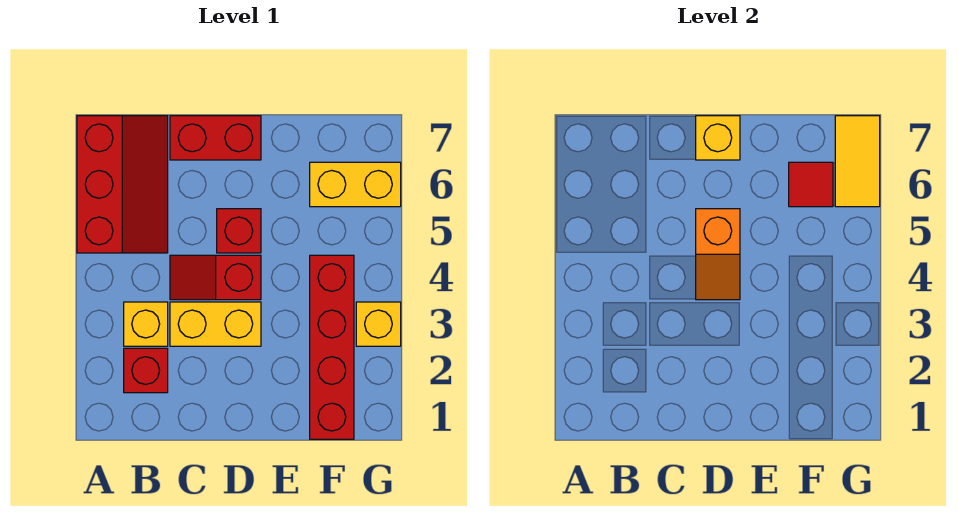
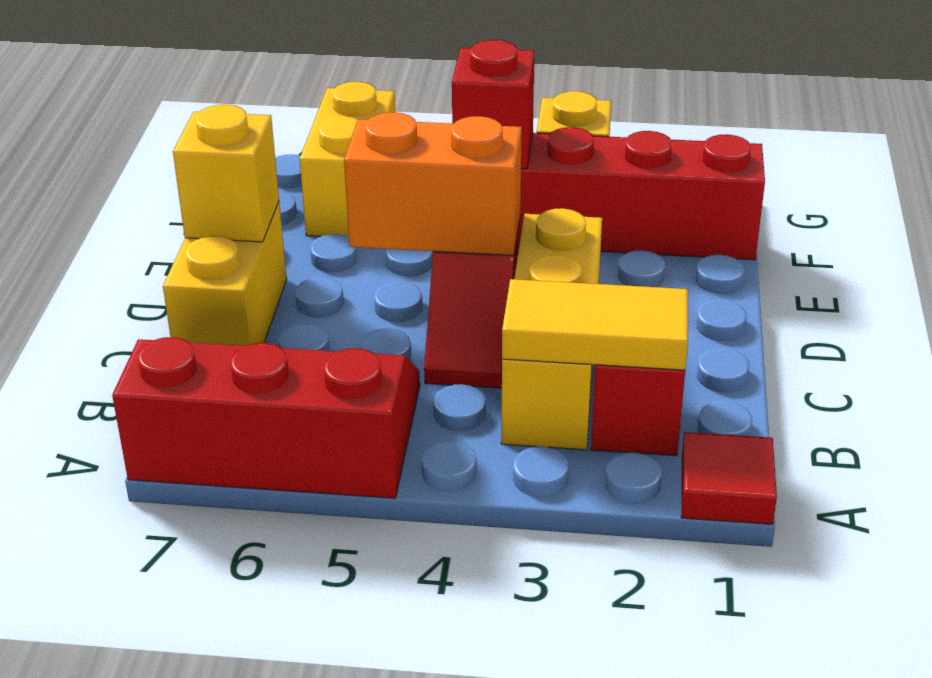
red brick C7:D7 level 1 -> yellow brick C7:D7 level 1
orange slope D4:D5 level 2 top 5 -> orange brick D4:D5 level 2
red brick D5 level 1 -> red brick F4 level 2
red tile F6 level 2 -> red tile A1 level 1
yellow tile G6:G7 level 2 -> yellow tile B2:B3 level 2

